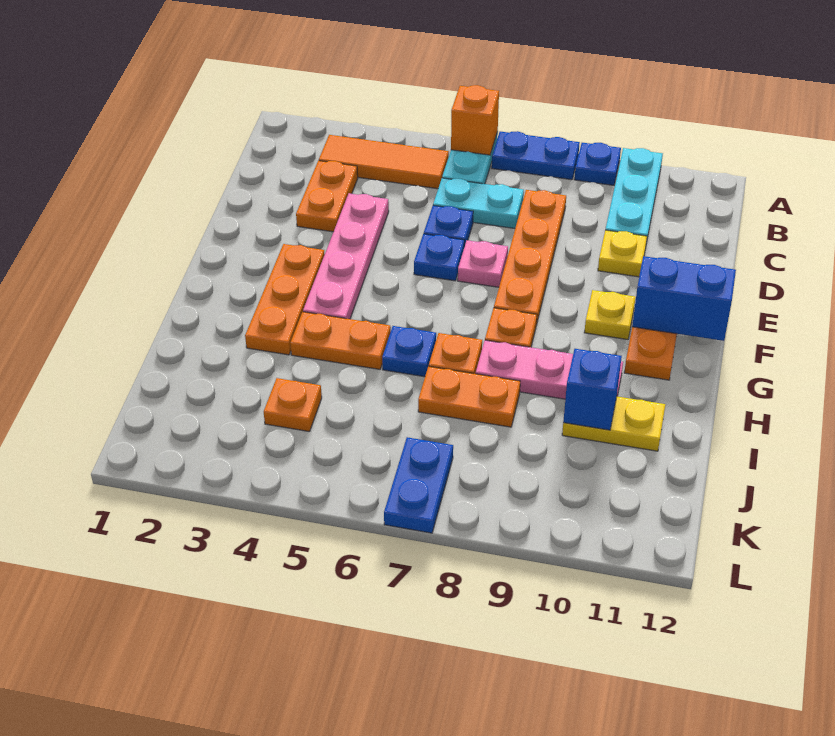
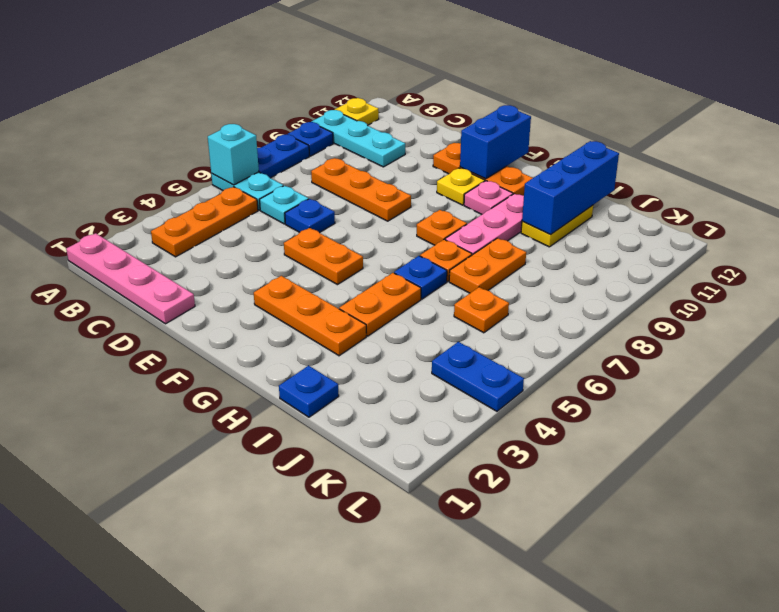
orange brick A6 level 2 -> cyan brick A6 level 2
orange tile B3:B5 level 1 -> orange plate B3:B5 level 1
orange plate C3:D3 level 1 -> orange plate E5:F5 level 1
cyan plate C6:C7 level 1 -> cyan plate C6 level 1
orange plate C8:F8 level 1 -> orange plate C8:E8 level 1
pink plate D4:G4 level 1 -> pink plate A1:D1 level 1
yellow plate D10 level 1 -> yellow plate A11 level 1
blue plate E6 level 1 -> blue plate I1 level 1
pink plate E7 level 1 -> pink plate G10 level 1
blue brick I10 level 2 -> blue brick I10:I12 level 2
orange plate J4 level 1 -> orange plate J6 level 1
blue plate K7:L7 level 1 -> blue plate K4:L4 level 1

